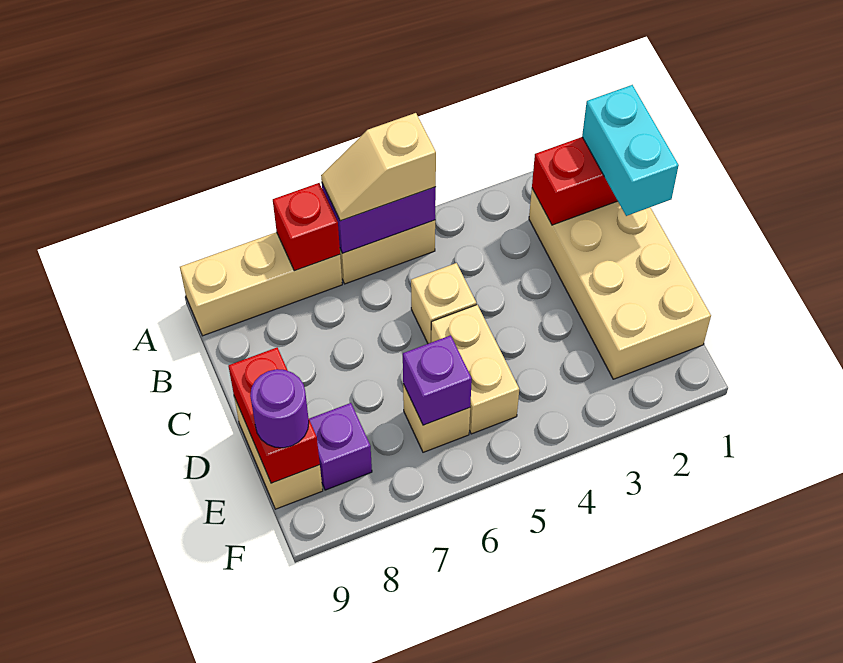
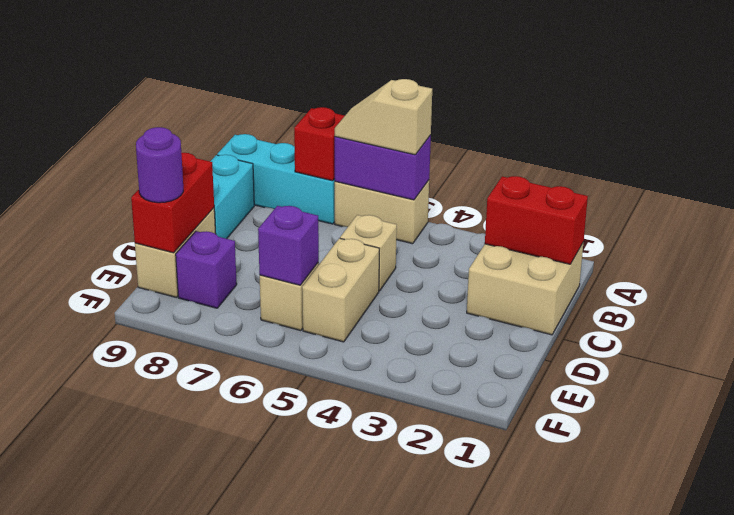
tan brick A7:A9 level 1 -> cyan brick A7:A9 level 1
tan brick B1:E2 level 1 -> tan brick B1:C2 level 1
cyan brick B1:C1 level 3 -> cyan brick B9:C9 level 1

